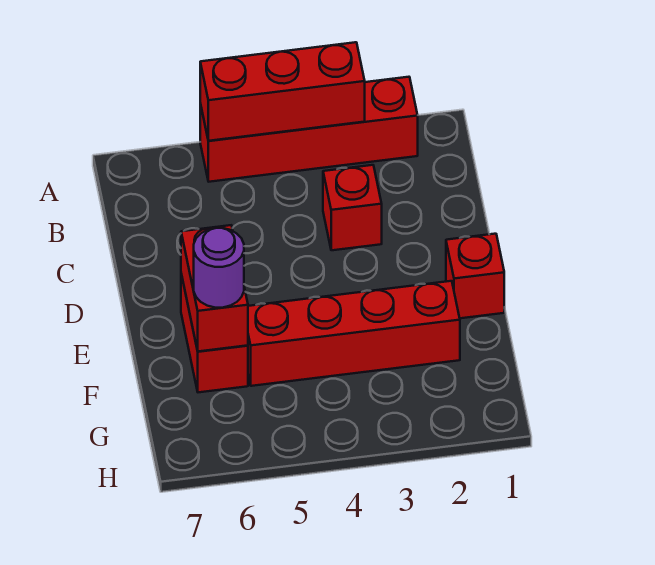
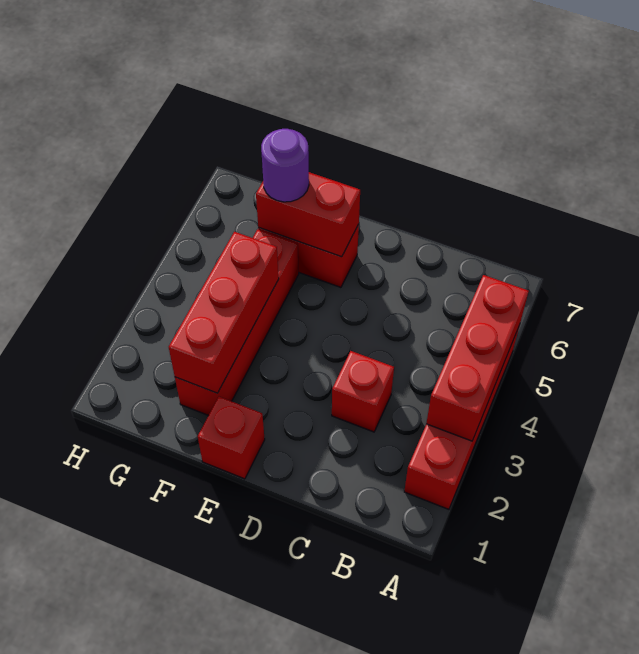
none -> red brick F2:F4 level 2

